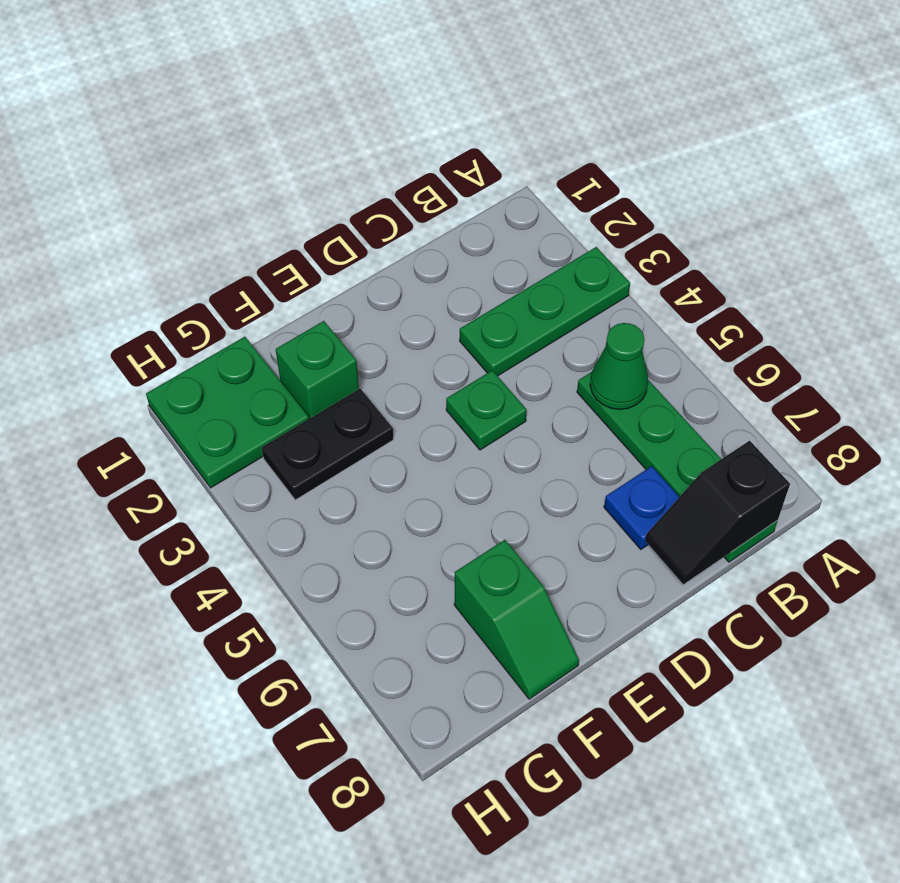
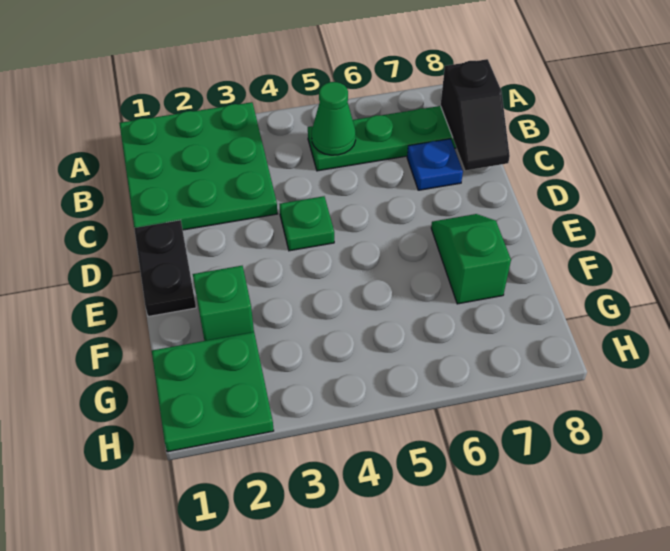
green plate A3:C3 level 1 -> green plate A1:C3 level 1
black plate F3:G3 level 1 -> black plate D1:E1 level 1
green slope F7:F8 level 1 top 7 -> green slope E7:F7 level 1 top F

